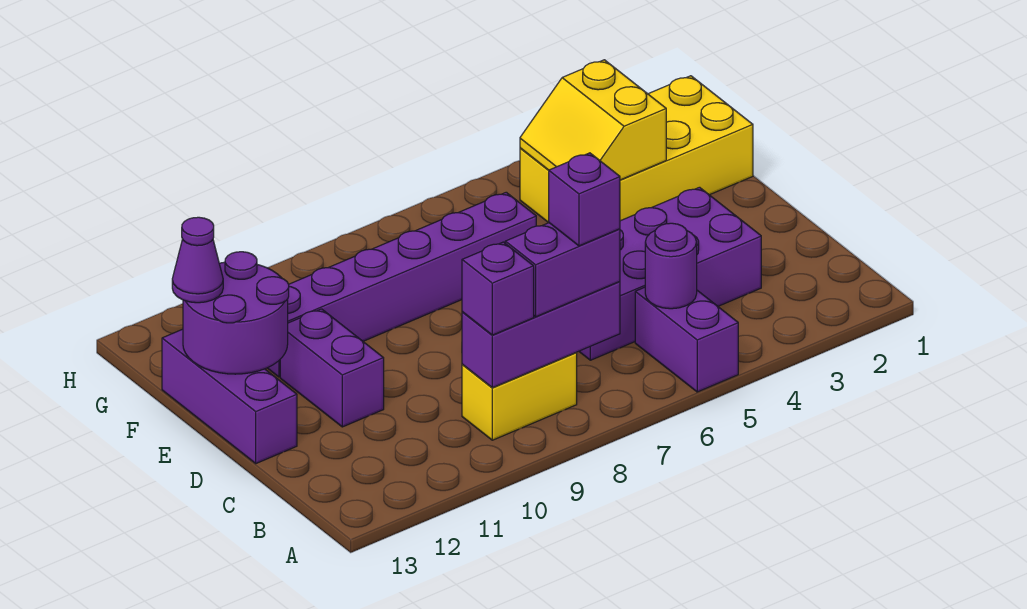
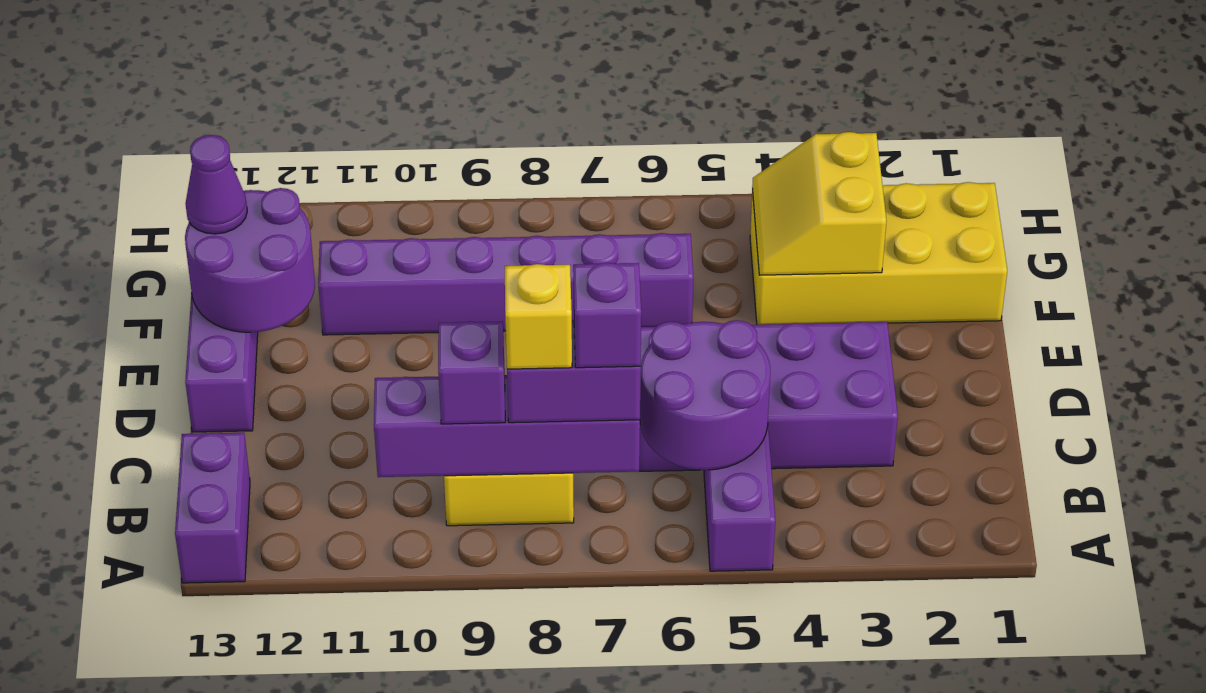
purple round brick B5 level 2 -> purple round brick B5:C6 level 2
purple brick B7:B9 level 2 -> purple brick B7:B10 level 2
none -> yellow brick B8 level 4
purple brick D11:E11 level 1 -> purple brick A13:B13 level 1

